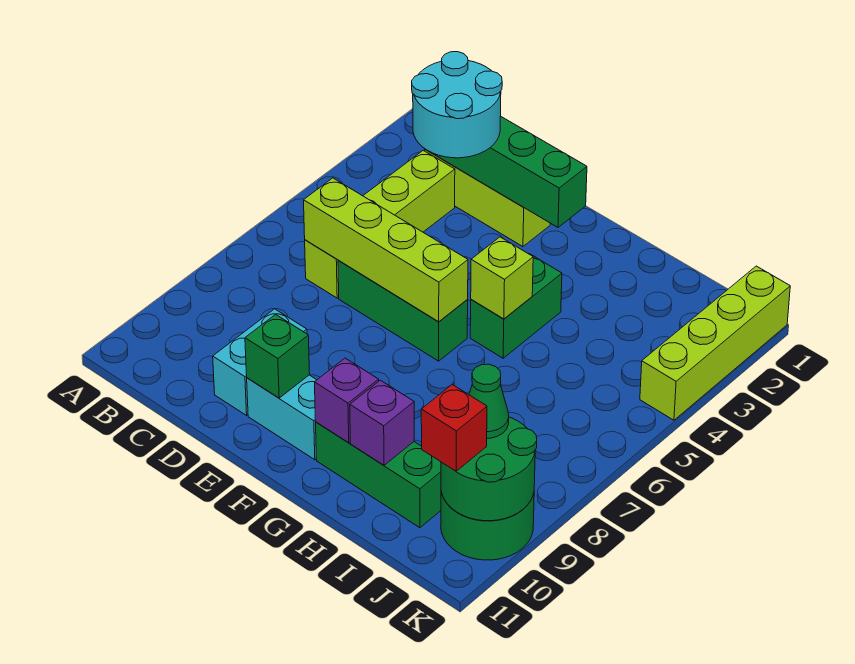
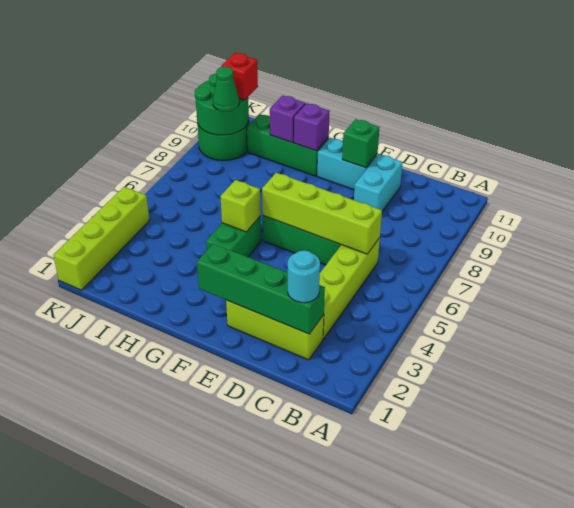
cyan round brick C2:D3 level 3 -> cyan round brick C2 level 3

